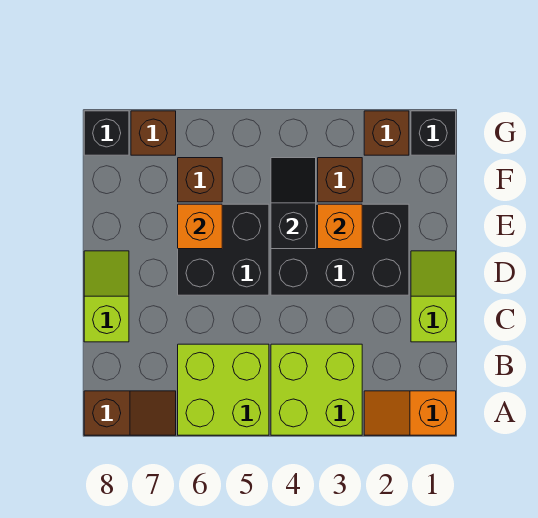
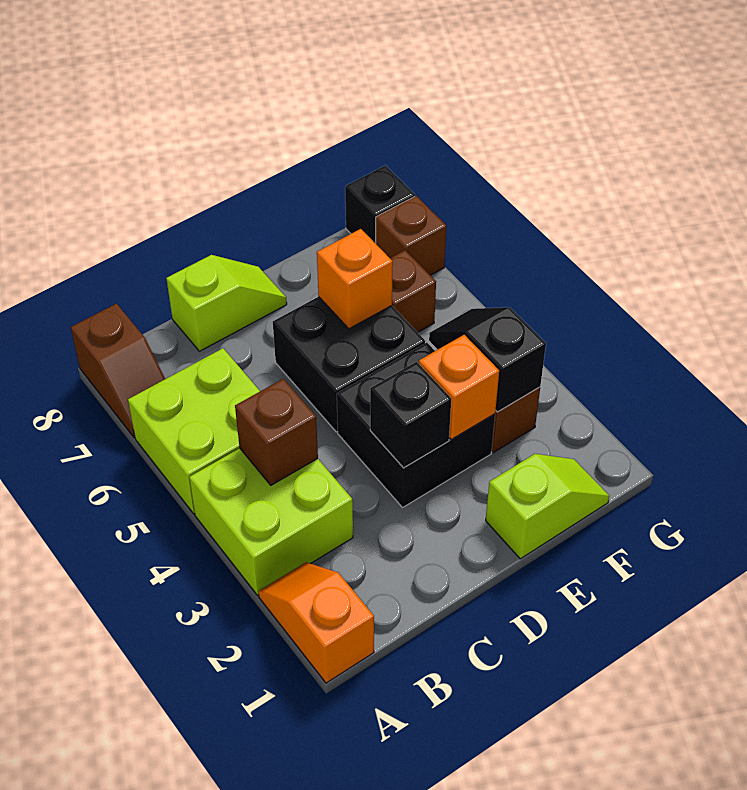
lime slope C1:D1 level 1 top C -> lime slope E1:F1 level 1 top E
black brick D2:E4 level 1 -> black brick D3:E4 level 1
black slope E4:F4 level 2 top E -> black slope F3:F4 level 2 top 3
black brick G1 level 1 -> black brick D3 level 2
brown brick G2 level 1 -> brown brick B4 level 2

